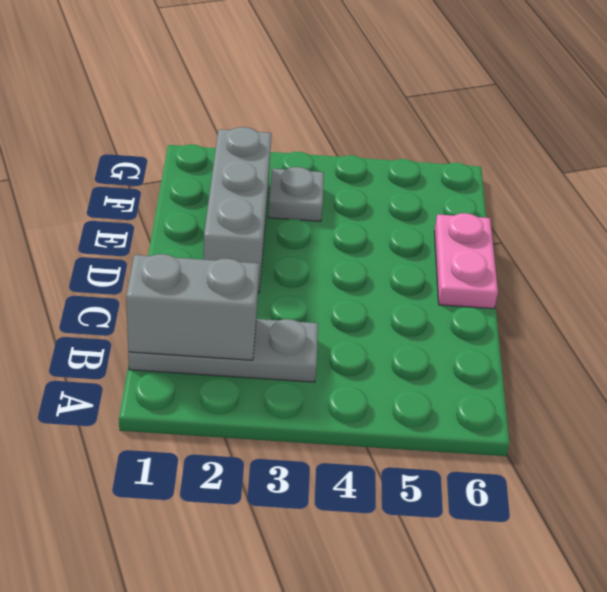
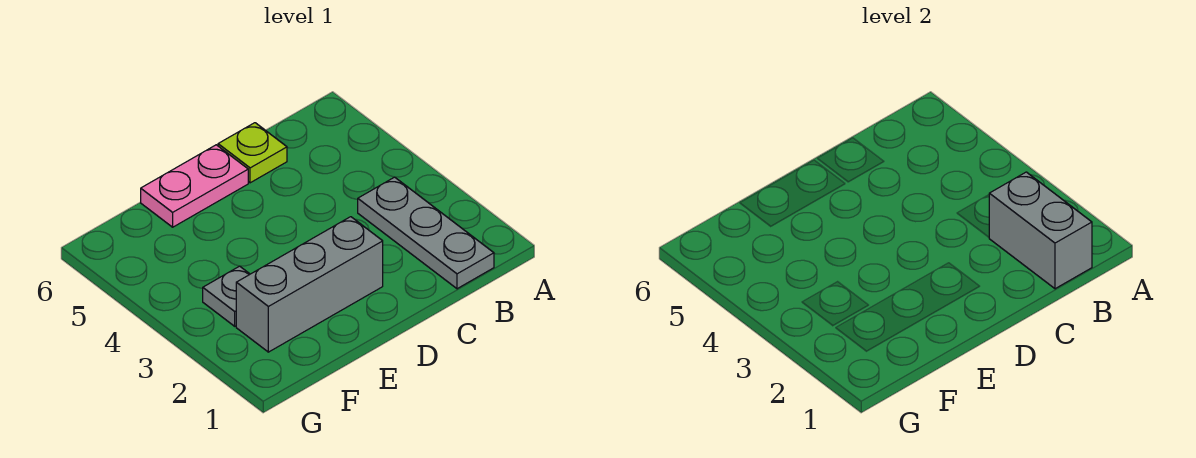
none -> lime plate C6 level 1

